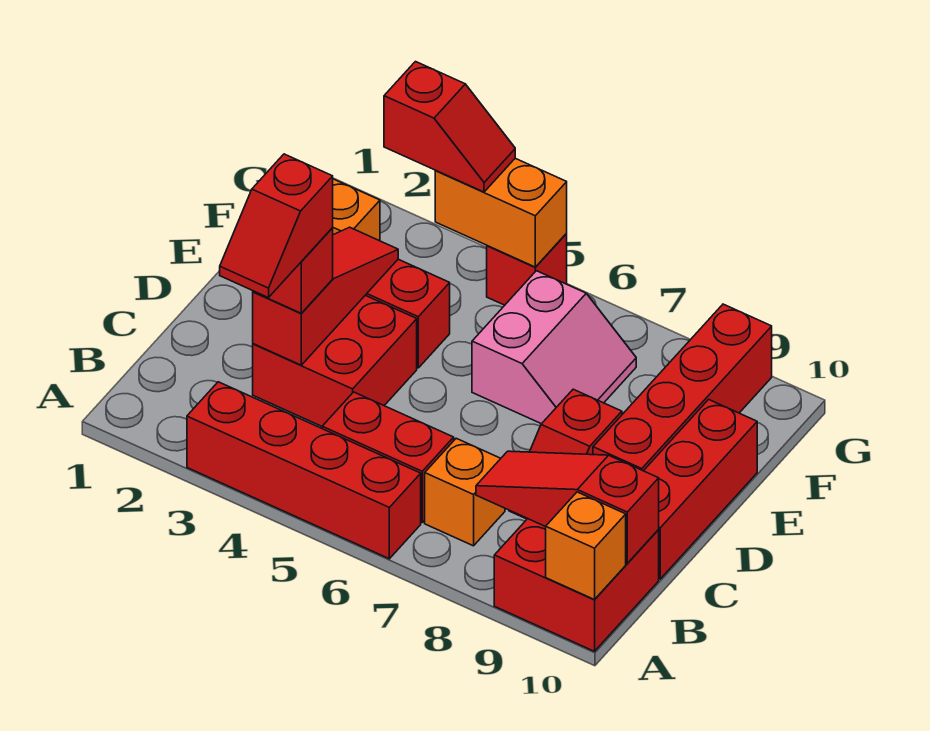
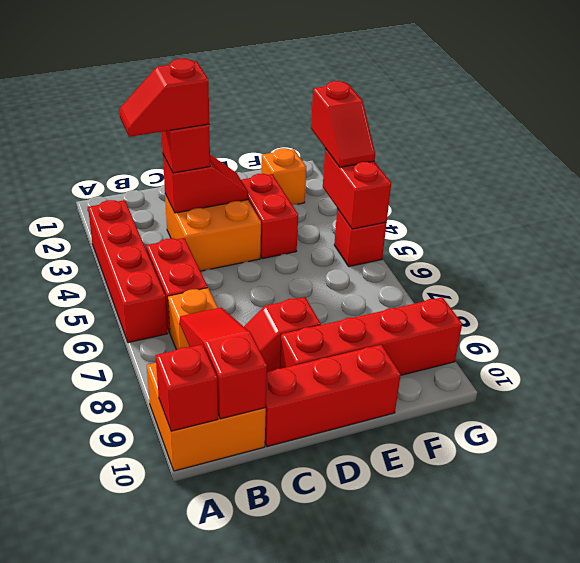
red brick A9:B10 level 1 -> orange brick A9:B10 level 1
orange brick A10 level 2 -> red brick A10 level 2
red brick C3:D4 level 1 -> orange brick C3:D4 level 1
red slope C3:E3 level 2 top C -> red slope C3:D3 level 2 top C
pink slope E6:F7 level 1 top 6 -> none
orange brick G4:G5 level 2 -> red brick G4:G5 level 2

